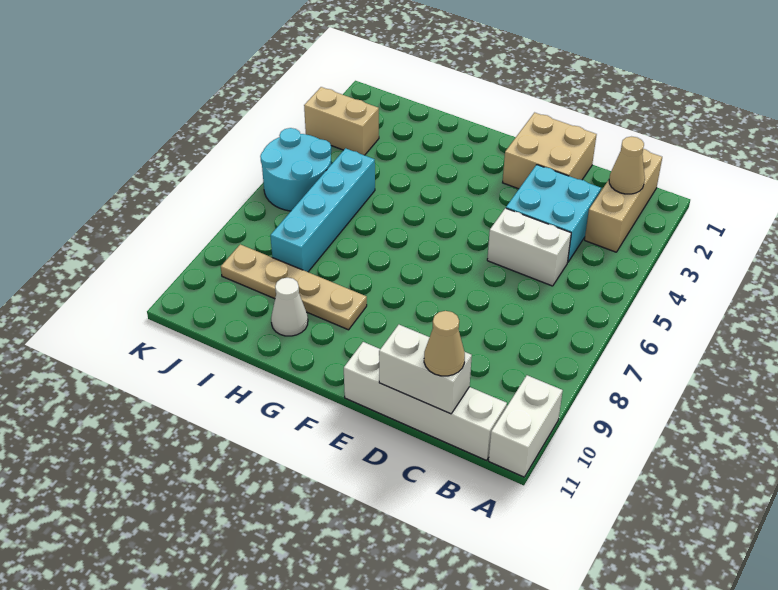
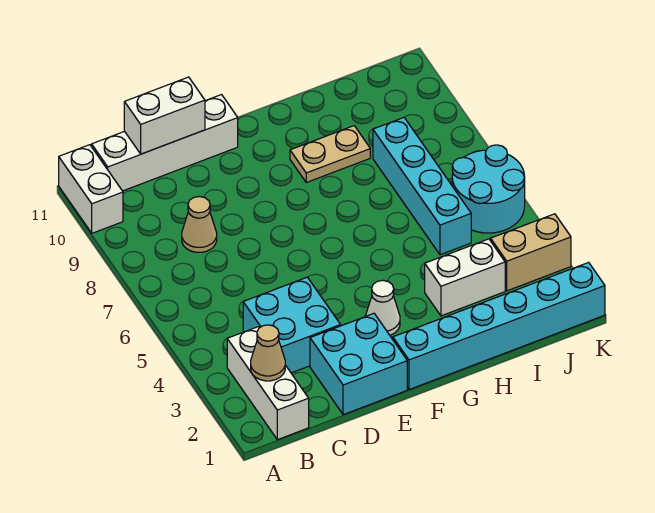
tan brick B1:B3 level 1 -> white brick B1:B3 level 1
white brick C5:D5 level 1 -> white brick H3:I3 level 1
tan cone C11 level 3 -> tan cone C8 level 1
tan brick D1:E2 level 1 -> cyan brick D1:E2 level 1
none -> cyan brick F1:K1 level 1
tan plate G9:J9 level 1 -> tan plate G9:H9 level 1
white cone H10 level 1 -> white cone F3 level 1

